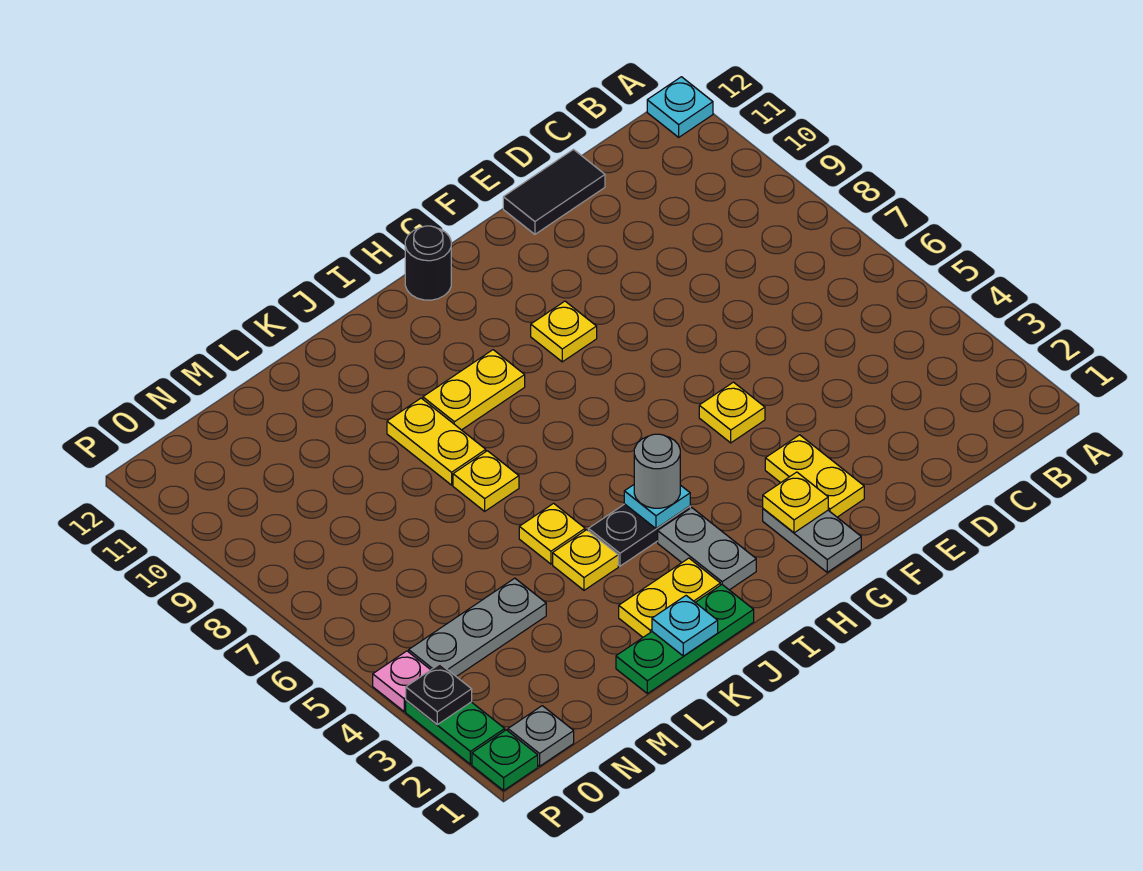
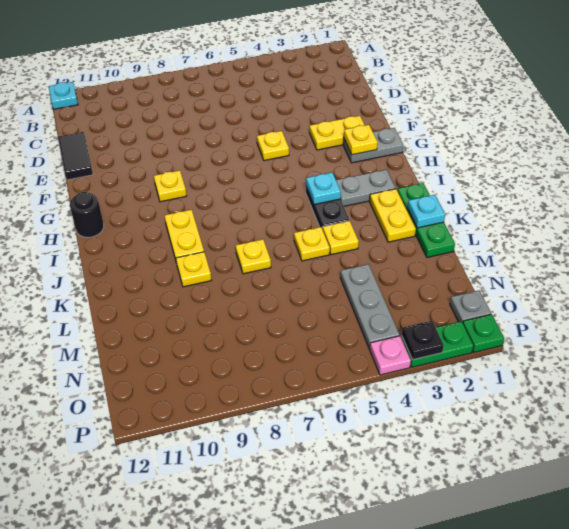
grey round brick I4 level 3 -> none
yellow plate K8:K9 level 1 -> yellow plate K9 level 1

